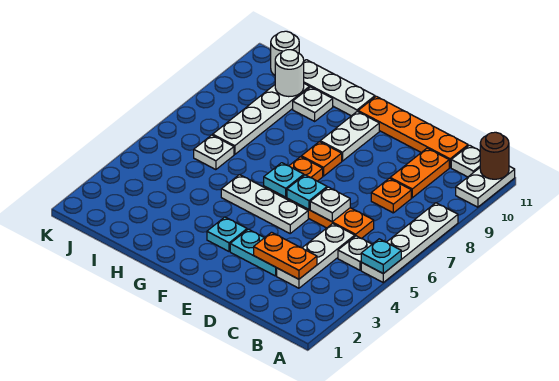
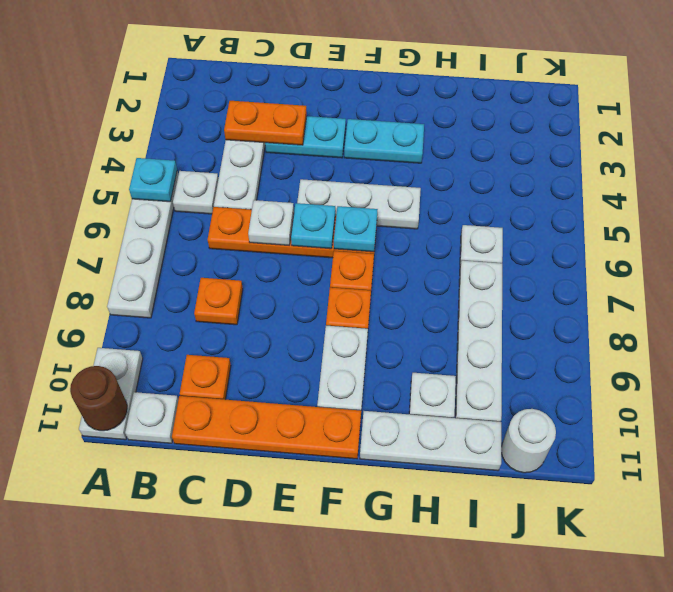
orange plate C9:C10 level 1 -> orange plate C10 level 1
cyan plate F3 level 1 -> cyan plate F3:G3 level 1
white round brick I10 level 2 -> none

